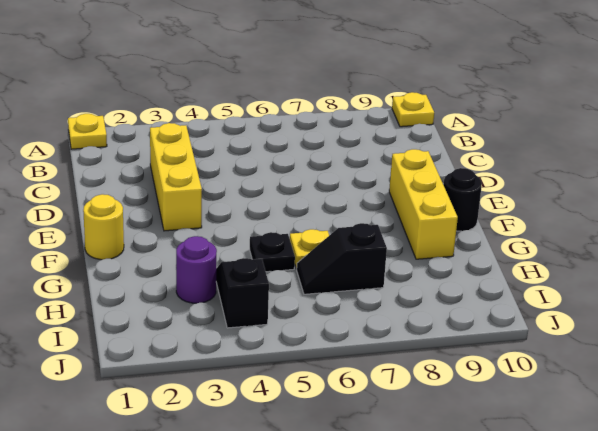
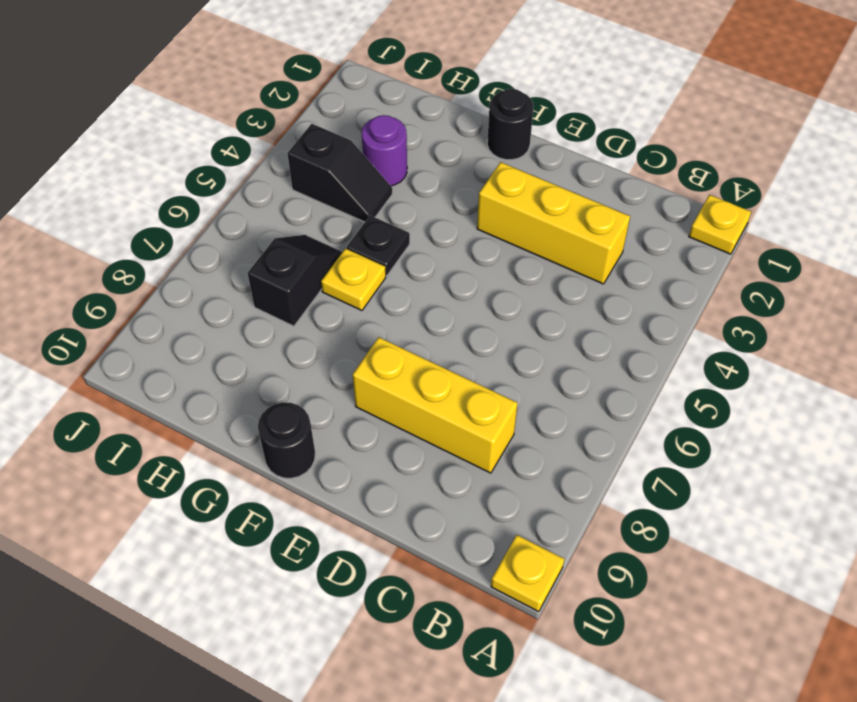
yellow brick E9:G9 level 1 -> yellow brick C8:E8 level 1
yellow round brick F1 level 1 -> black round brick F1 level 1

